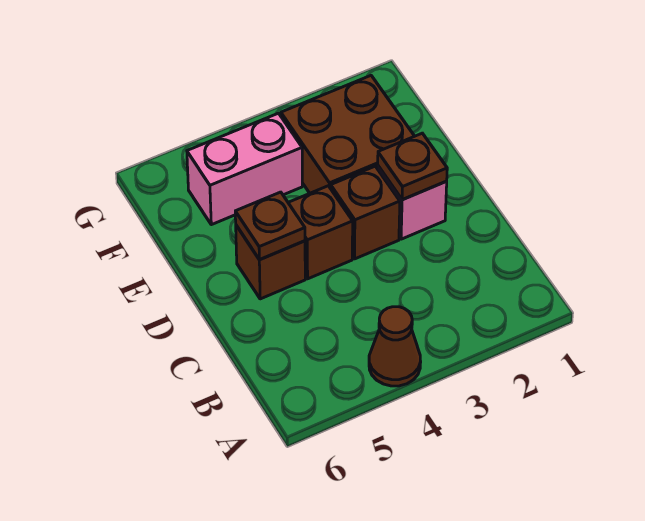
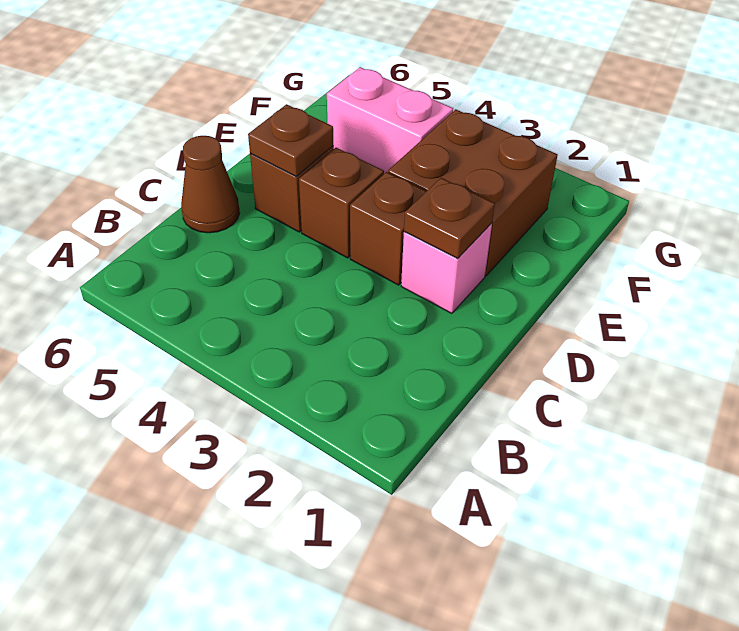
brown cone A4 level 1 -> brown cone C6 level 1

